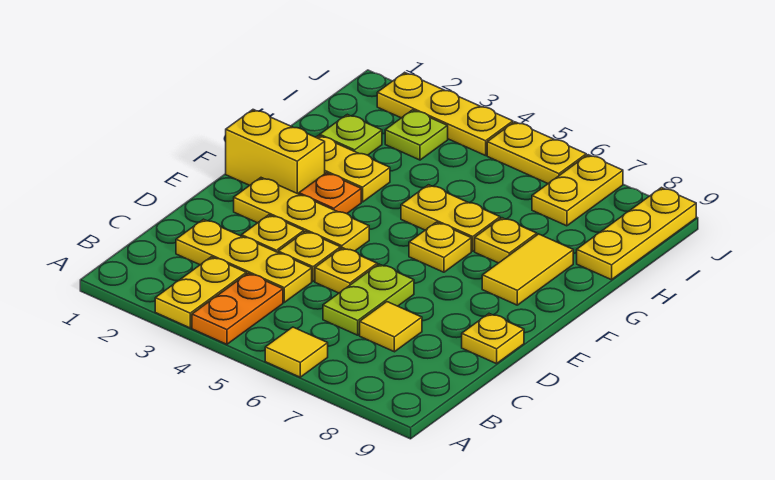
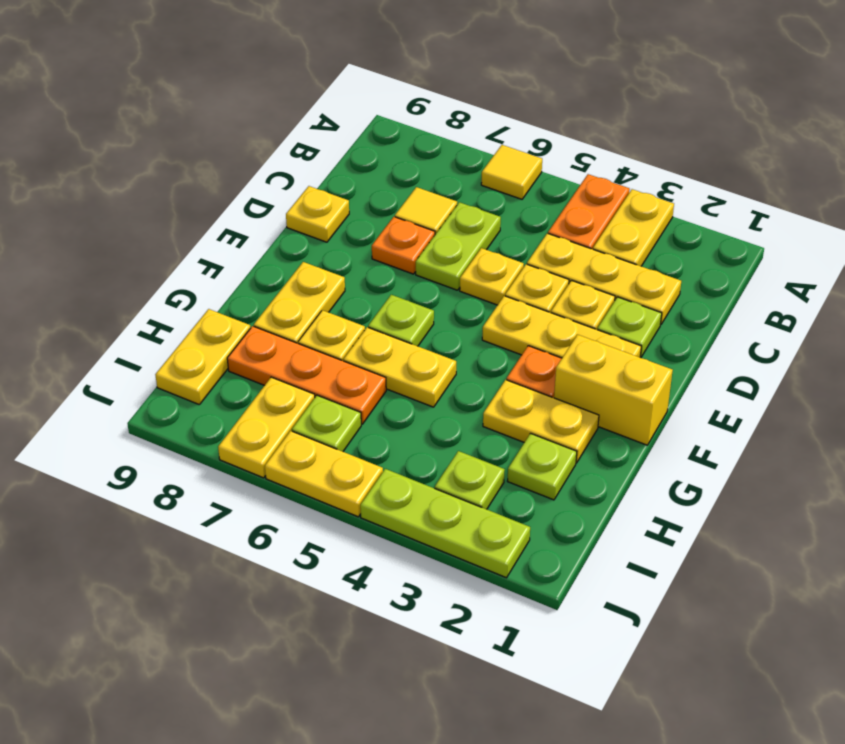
none -> lime plate D2 level 1
none -> orange plate D7 level 1
yellow plate F6 level 1 -> lime plate F6 level 1
yellow tile F8:G8 level 1 -> yellow plate F8:G8 level 1
none -> orange plate H6:H8 level 1
yellow plate H9:J9 level 1 -> yellow plate H9:I9 level 1
none -> lime plate I6 level 1
yellow plate J2:J4 level 1 -> lime plate J2:J4 level 1

